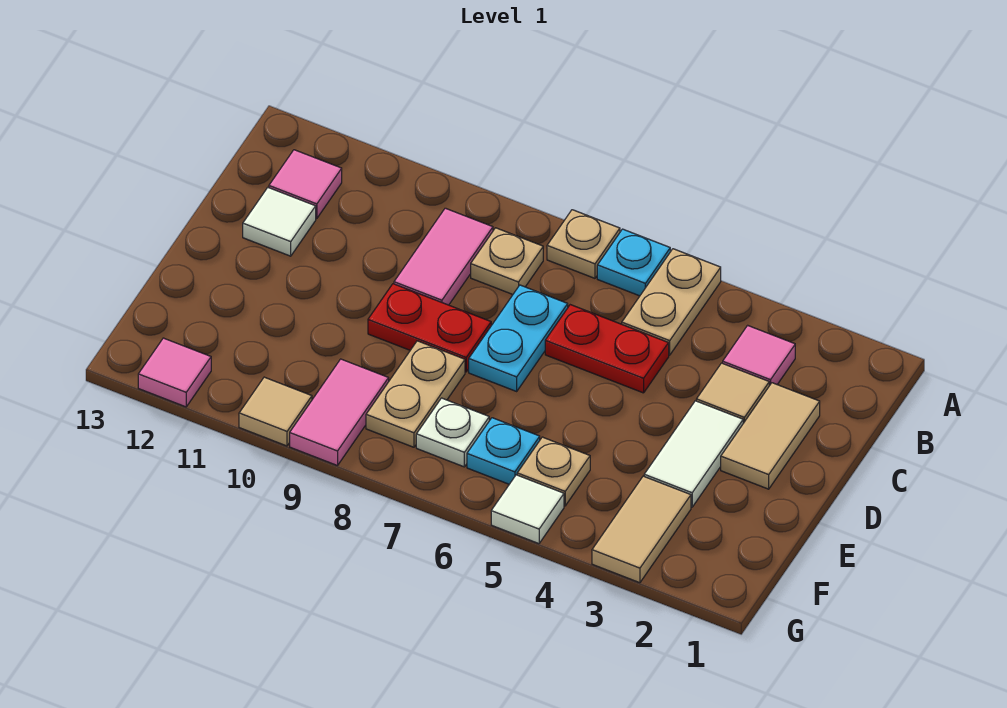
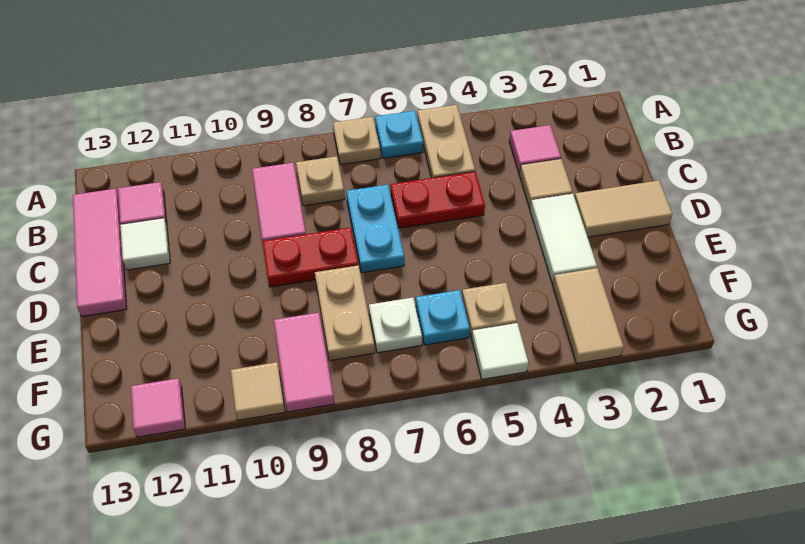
none -> pink tile B13:D13 level 1
tan tile C2:D2 level 1 -> tan tile D1:D2 level 1

